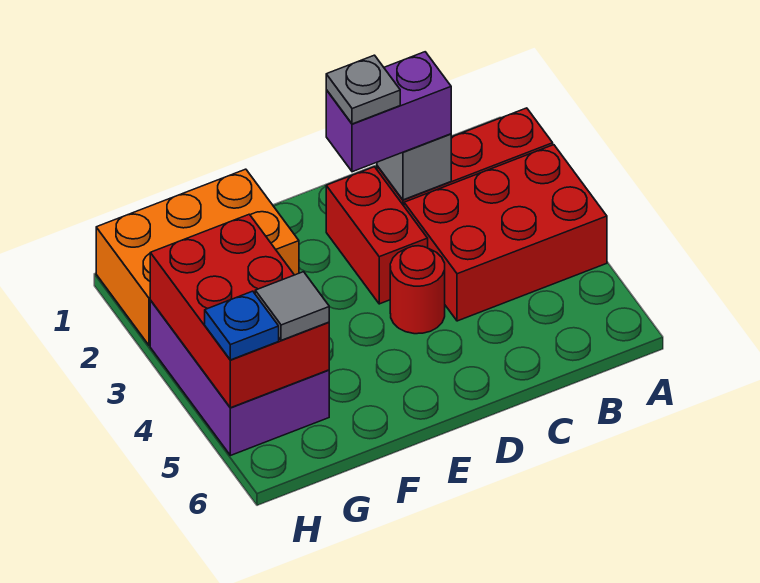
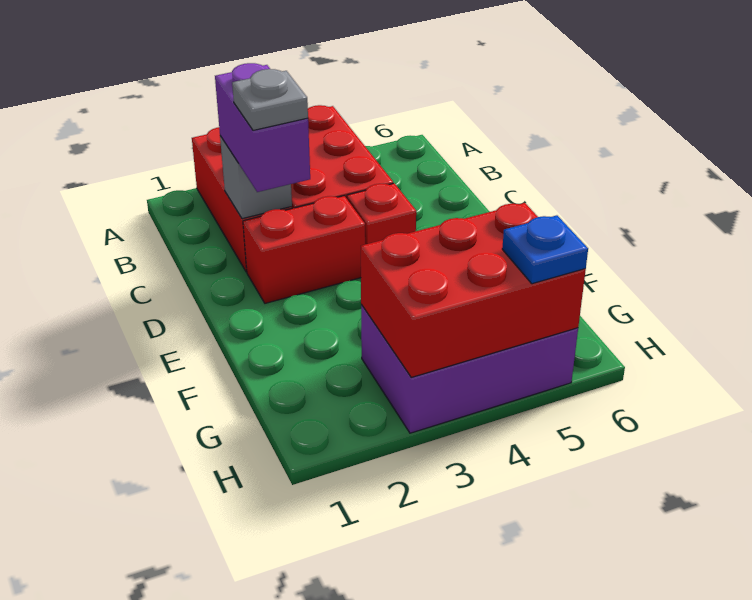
red round brick D4 level 1 -> red brick D4 level 1
orange brick F1:H2 level 1 -> none
grey tile G5 level 3 -> none

